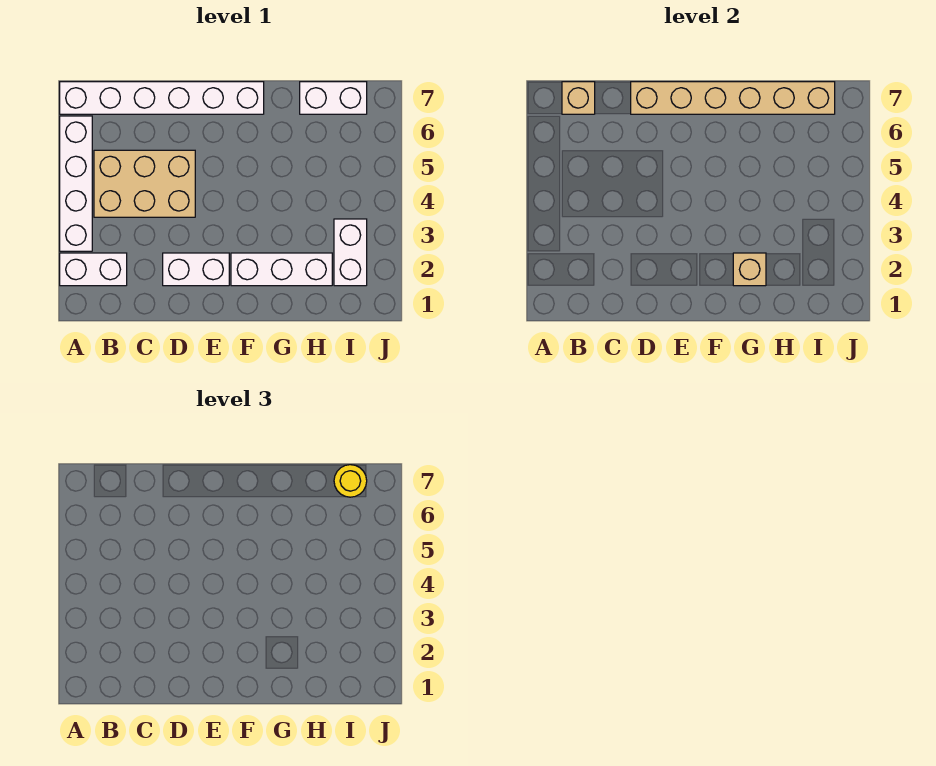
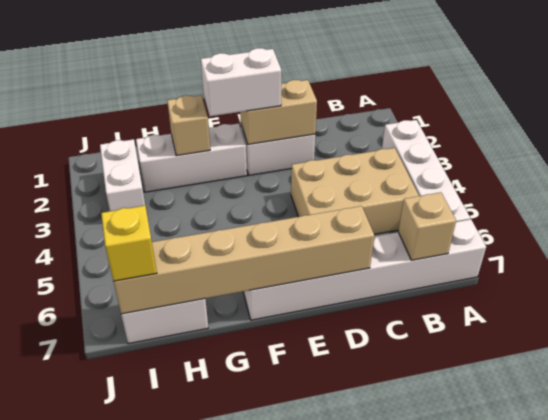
white brick A2:B2 level 1 -> white brick E2:F2 level 3
none -> tan brick D2:E2 level 2
yellow round brick I7 level 3 -> yellow brick I7 level 3

